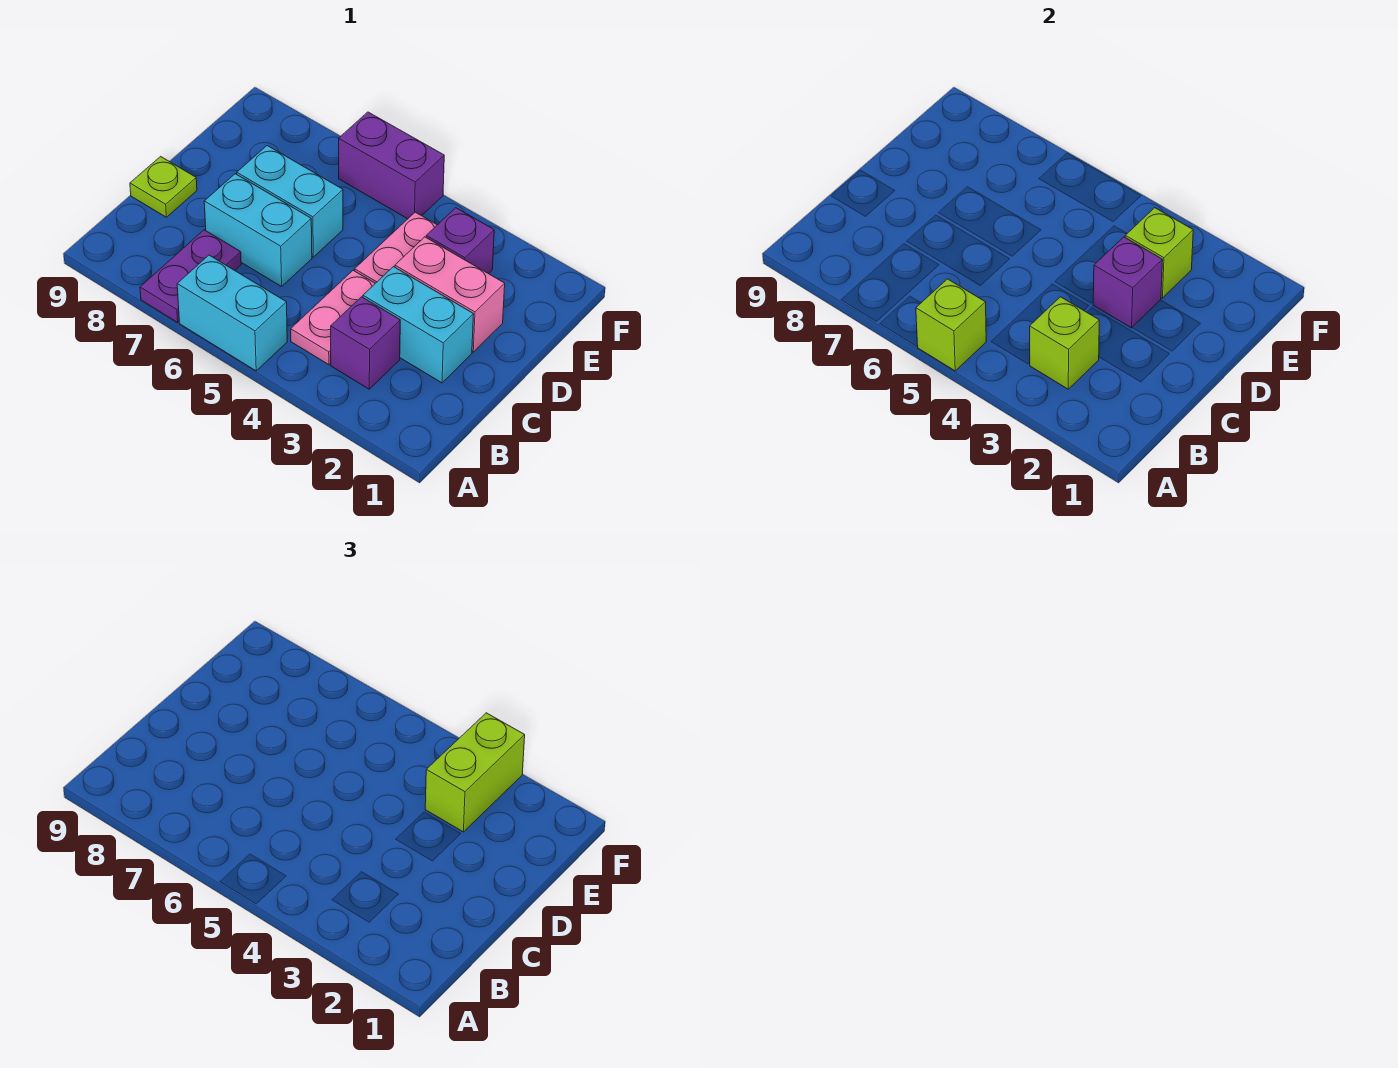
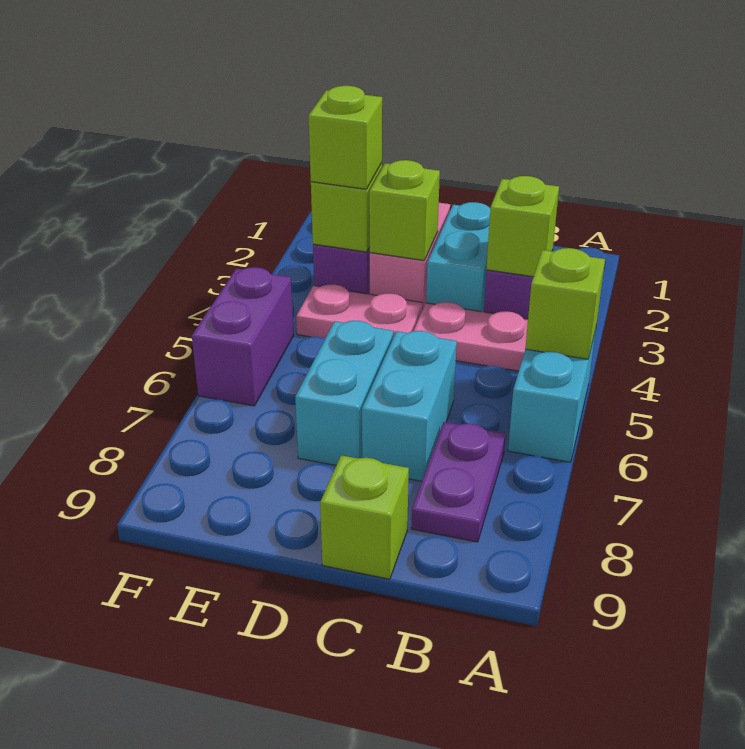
purple plate A7:B7 level 1 -> purple plate B7:B8 level 1
lime plate C9 level 1 -> lime brick C9 level 1
purple brick D3 level 2 -> lime brick D3 level 2
lime brick E3:F3 level 3 -> lime brick E3 level 3

